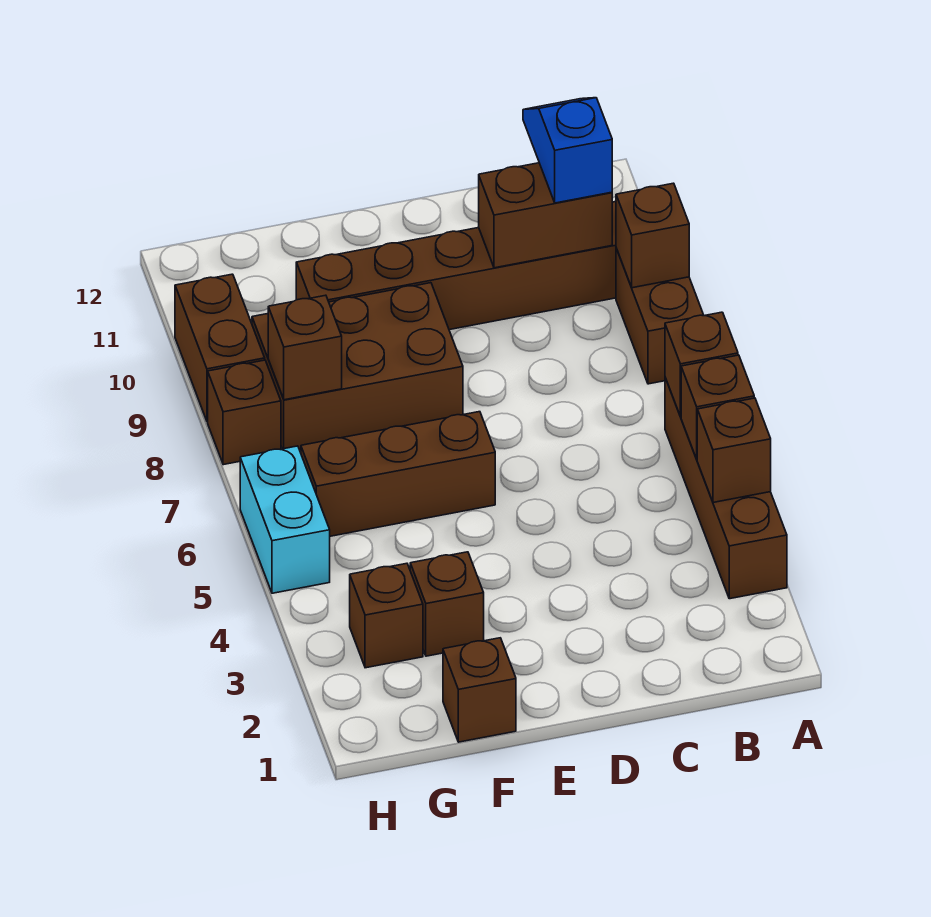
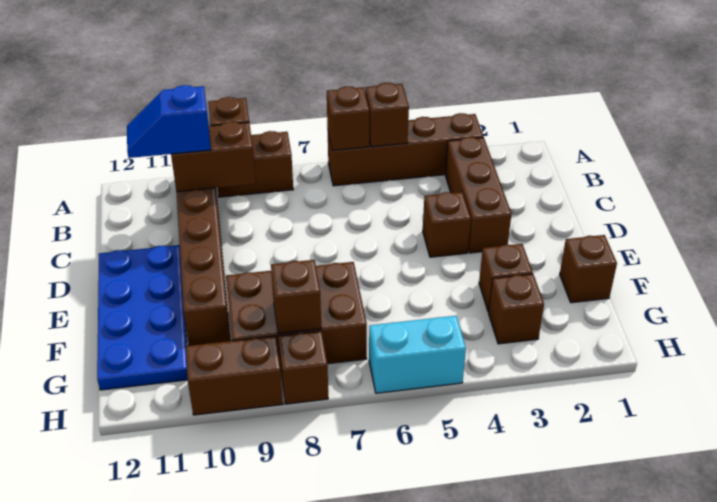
brown brick A4 level 2 -> brown brick D4 level 1
brown brick B10:C10 level 2 -> brown brick B9:B10 level 2
none -> blue plate D11:G12 level 1
brown brick E6:G6 level 1 -> brown brick B3:D3 level 1
brown brick E8:G9 level 1 -> brown brick F7:G9 level 1

